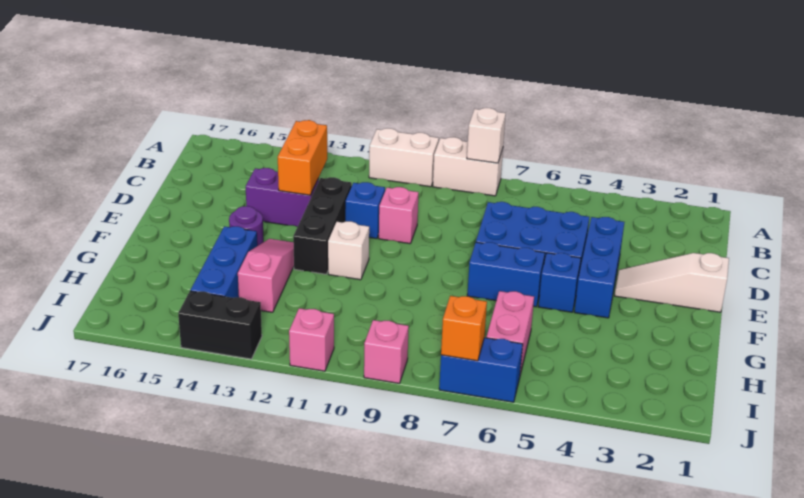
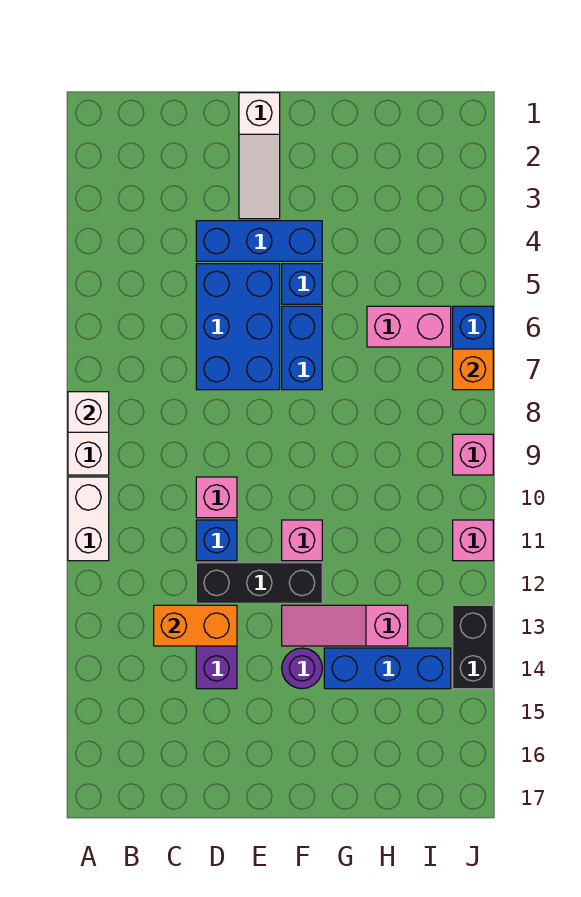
white brick F11 level 1 -> pink brick F11 level 1

